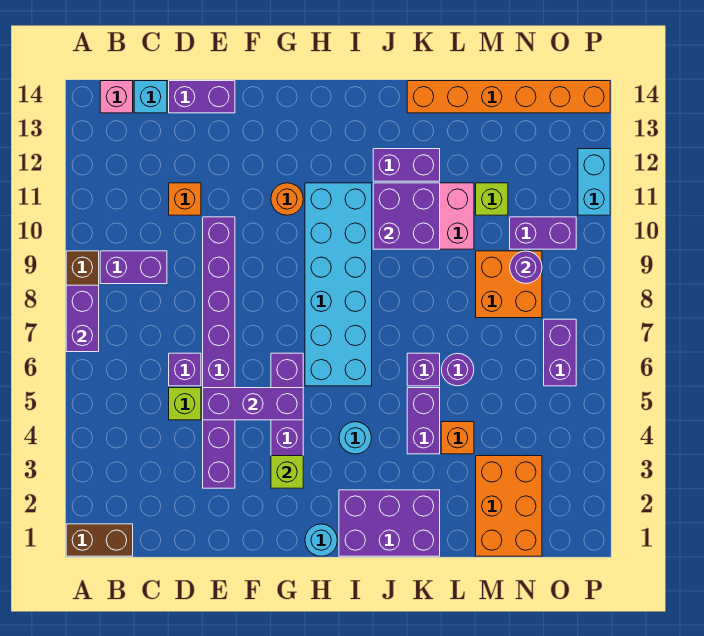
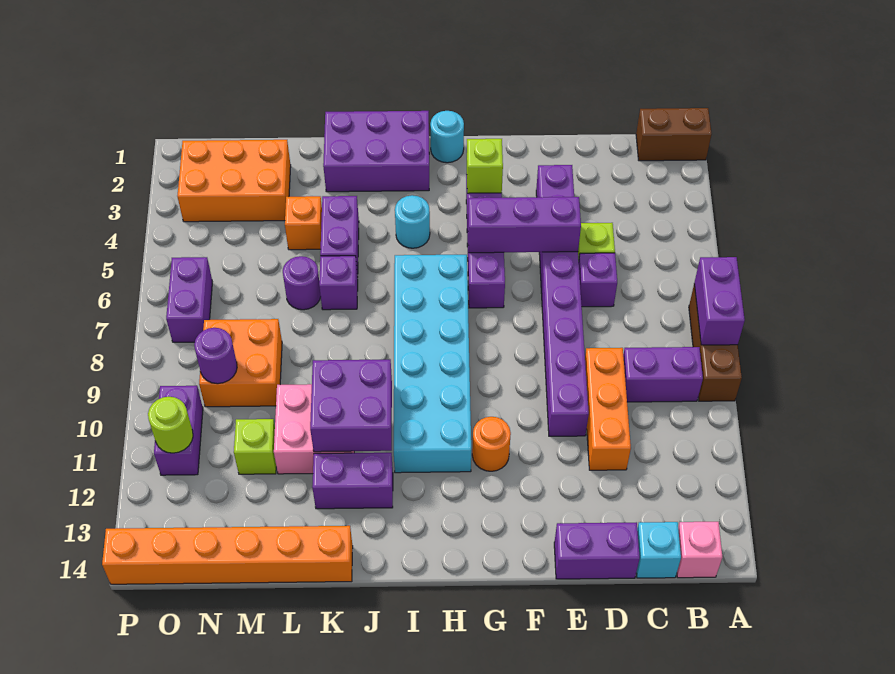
orange brick D11 level 1 -> orange brick D9:D11 level 1
orange brick M1:N3 level 1 -> orange brick M2:O3 level 1
purple brick N10:O10 level 1 -> purple brick O10:O11 level 1
none -> lime round brick O11 level 2
cyan brick P11:P12 level 1 -> none

